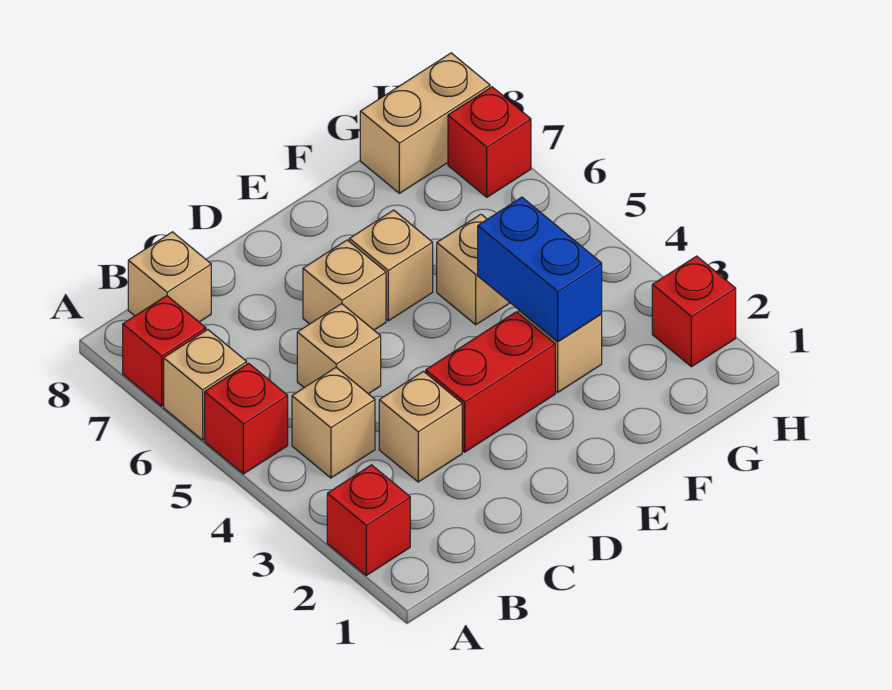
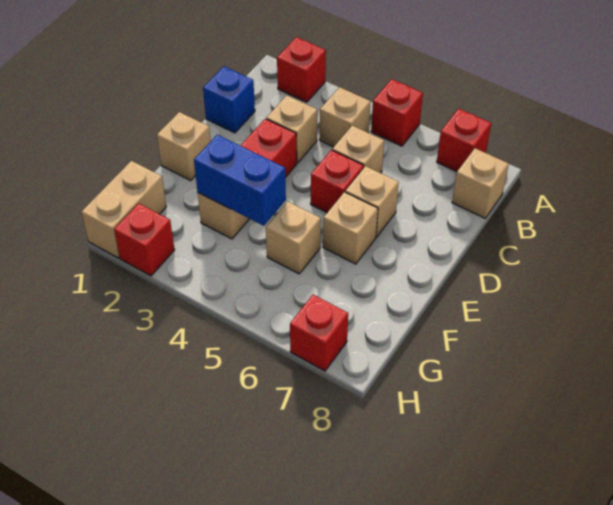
tan brick A6 level 1 -> tan brick E1 level 1
none -> blue brick C1 level 1
none -> red brick D5 level 1
tan brick G8:H8 level 1 -> tan brick G1:H1 level 1

